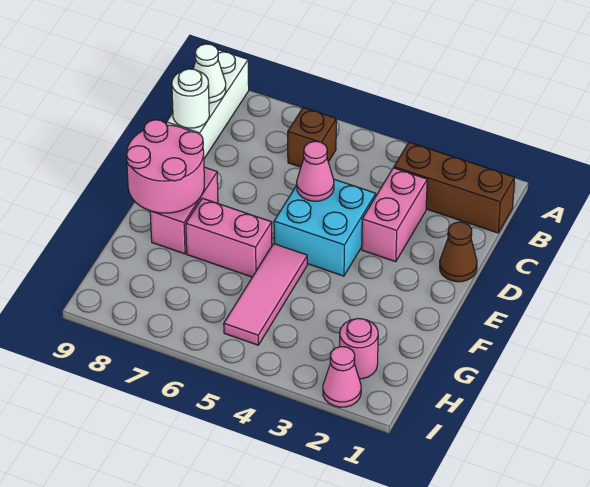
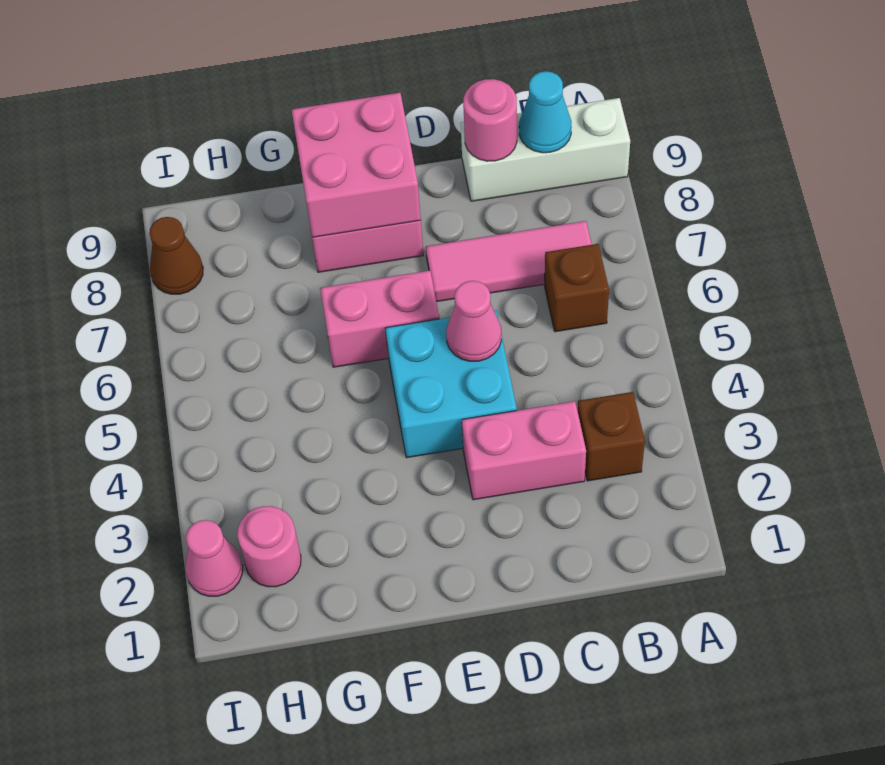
brown brick B1:B3 level 1 -> brown brick B3 level 1
white cone B9 level 2 -> cyan cone B9 level 2
white round brick C9 level 2 -> pink round brick C9 level 2
brown cone D1 level 1 -> brown cone I8 level 1
pink round brick E8:F9 level 2 -> pink brick E8:F9 level 2
pink tile F5:H5 level 1 -> pink tile B7:D7 level 1
pink brick F6:F7 level 1 -> pink brick E6:F6 level 1

